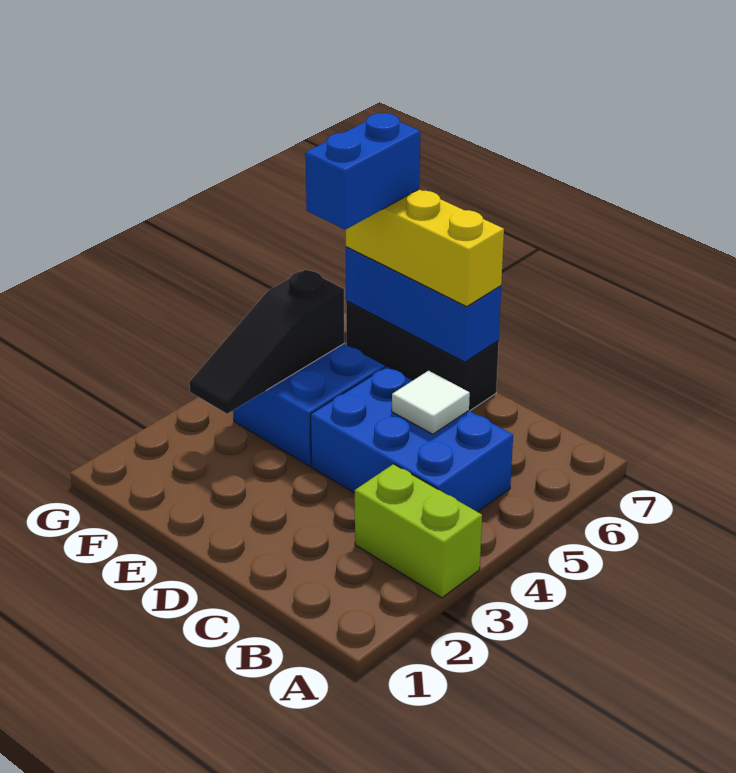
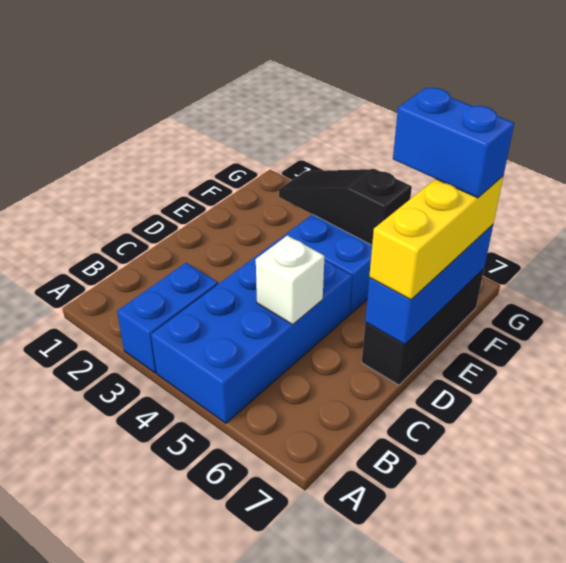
lime brick A3:B3 level 1 -> blue brick A3:B3 level 1
blue brick B4:D5 level 1 -> blue brick A4:D5 level 1
white tile C5 level 2 -> white brick C5 level 2

